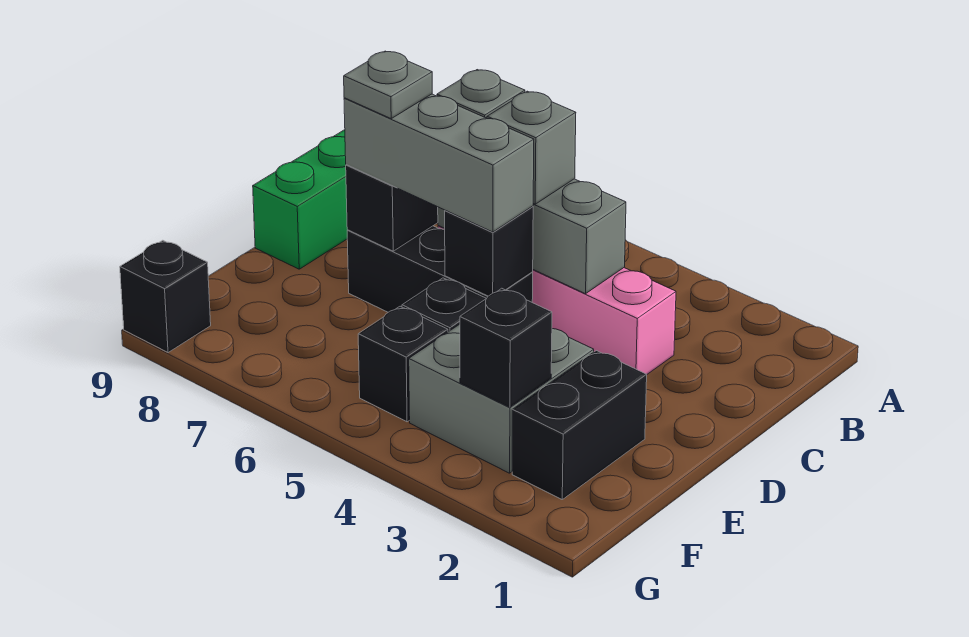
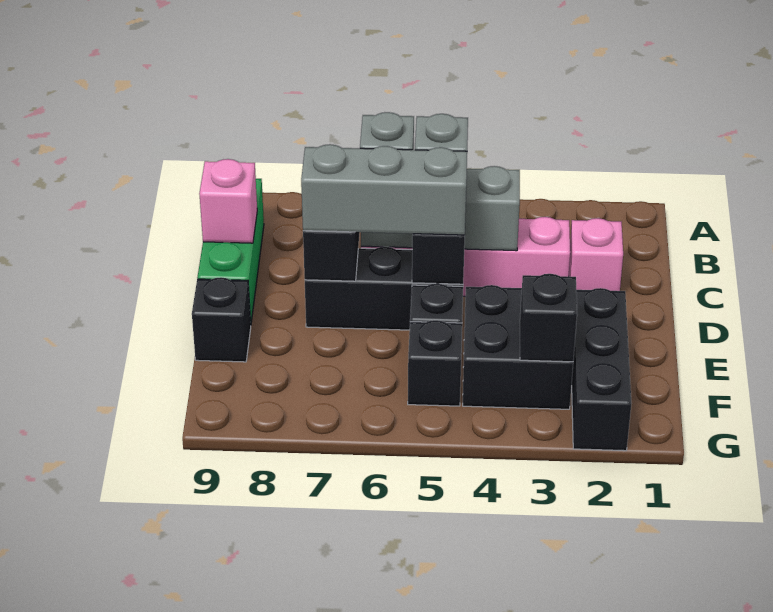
none -> pink brick C2 level 1
none -> pink brick C9 level 2
grey plate D7 level 4 -> none
black brick E2:F2 level 1 -> black brick E2:G2 level 1
grey brick E3:F4 level 1 -> black brick E3:F4 level 1
black brick G9 level 1 -> black brick E9 level 1

